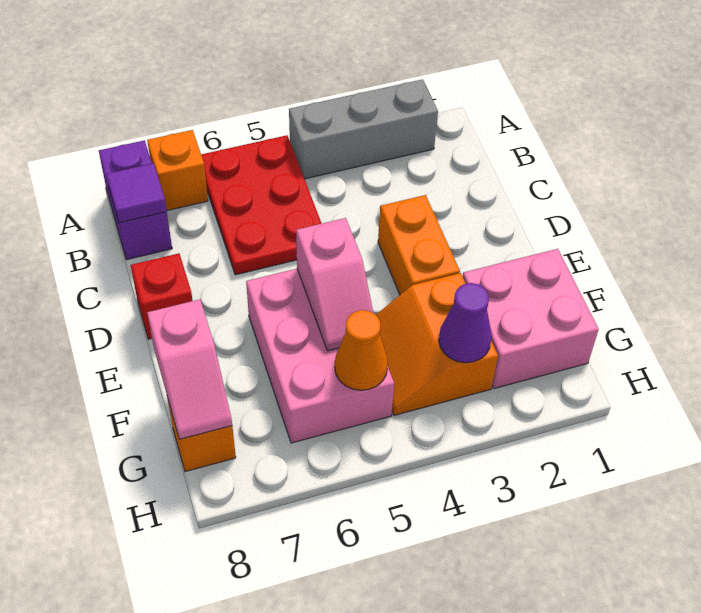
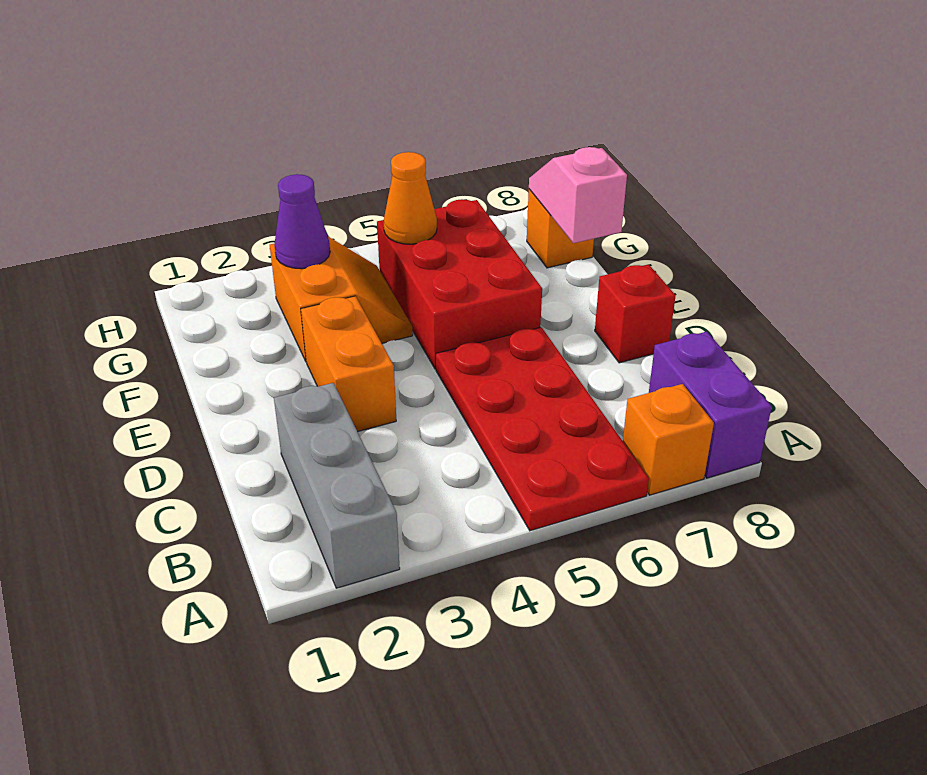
grey brick A2:A4 level 1 -> grey brick A2:C2 level 1
red plate A5:C6 level 1 -> red plate A5:D6 level 1
purple tile B8 level 2 -> none
pink brick E5:G6 level 1 -> red brick E5:G6 level 1
pink slope E5:F5 level 2 top E -> none
pink brick F1:G2 level 1 -> none

